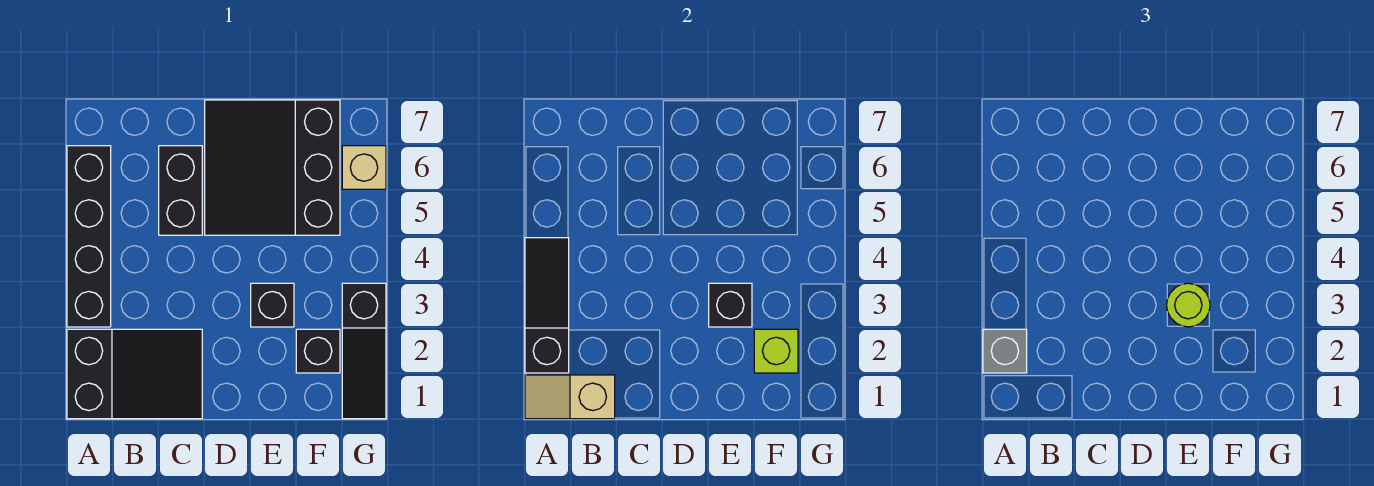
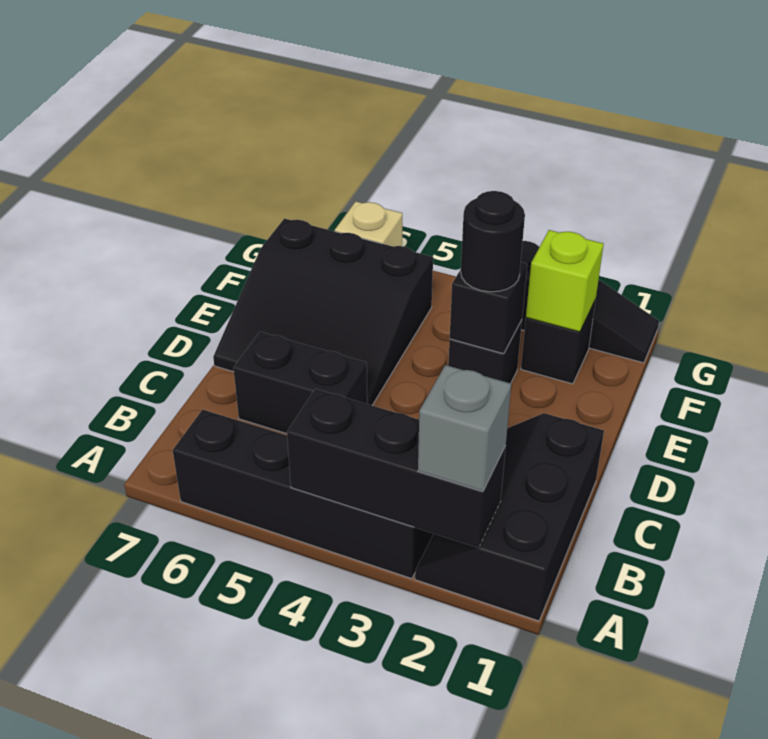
black slope A1:C2 level 1 top A -> black slope A1:C2 level 1 top 1
tan slope A1:B1 level 2 top B -> none
black slope A2:A4 level 2 top 2 -> black brick A2:A4 level 2
lime round brick E3 level 3 -> black round brick E3 level 3

